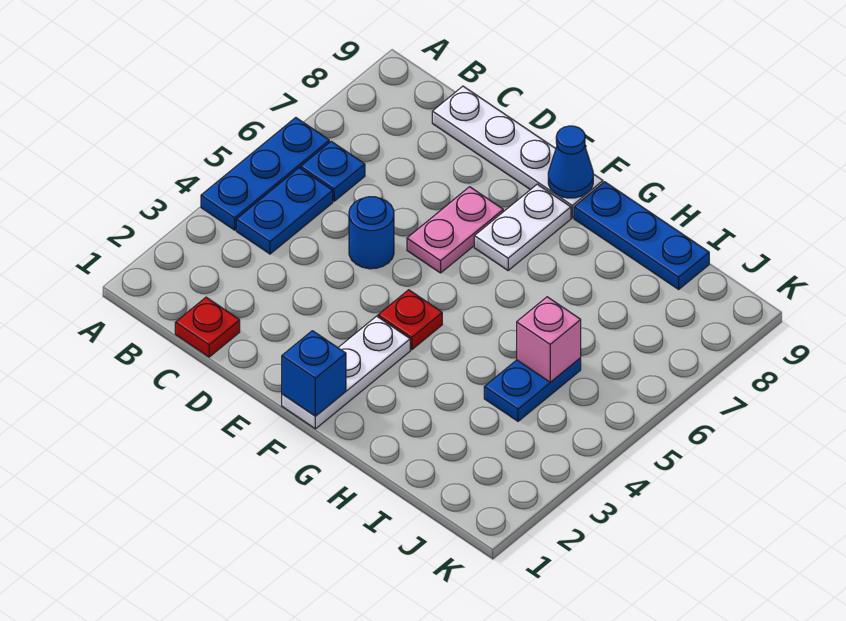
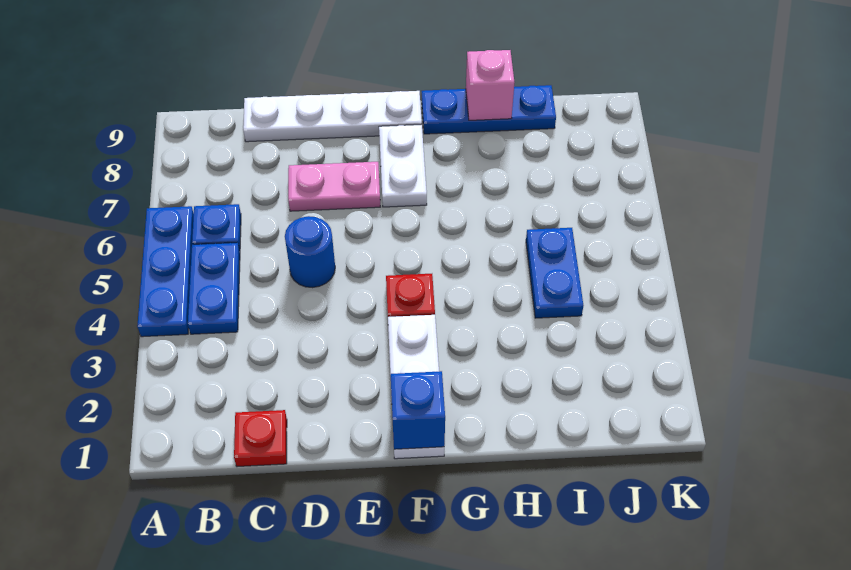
pink plate E6:E7 level 1 -> pink plate D7:E7 level 1
blue cone F9 level 2 -> none
pink brick I5 level 2 -> pink brick H9 level 2

